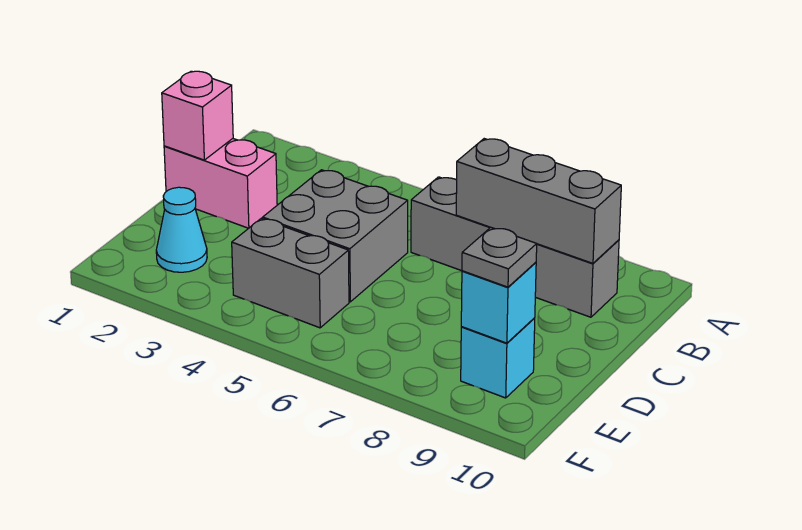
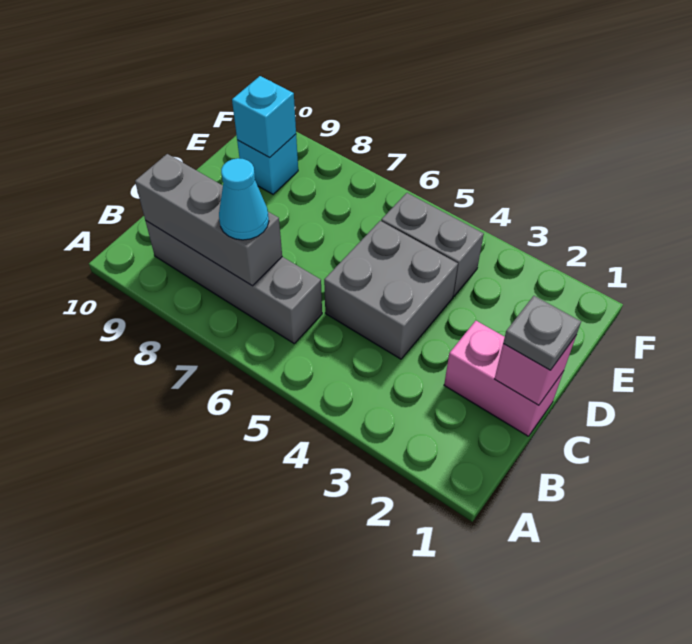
cyan cone E2 level 1 -> cyan cone B7 level 3
grey plate E9 level 3 -> grey plate C1 level 3

